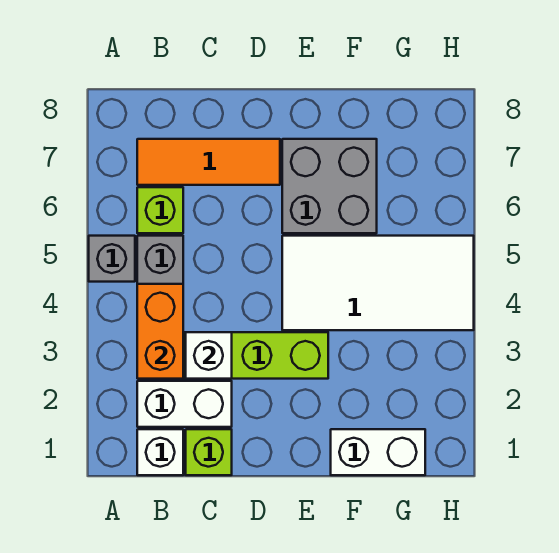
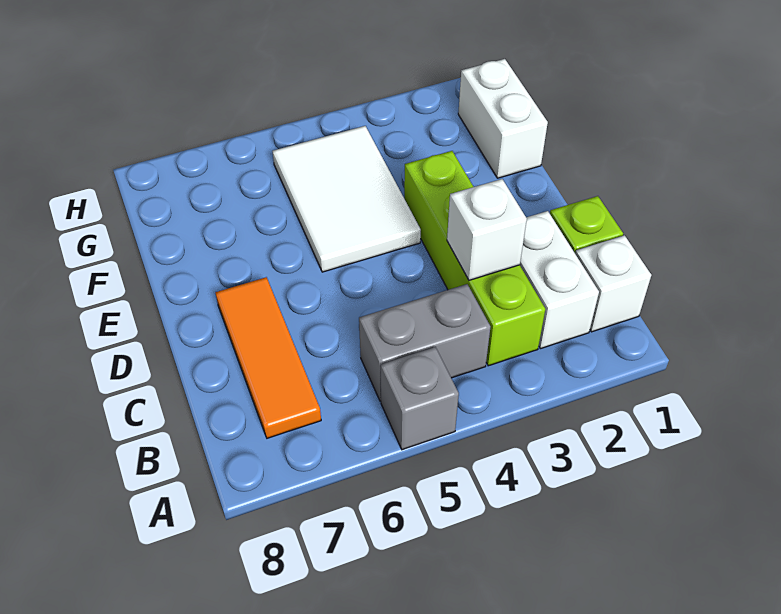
orange brick B3:B4 level 2 -> none
lime brick B6 level 1 -> none
white tile E4:H5 level 1 -> white tile E4:G5 level 1
grey brick E6:F7 level 1 -> none

